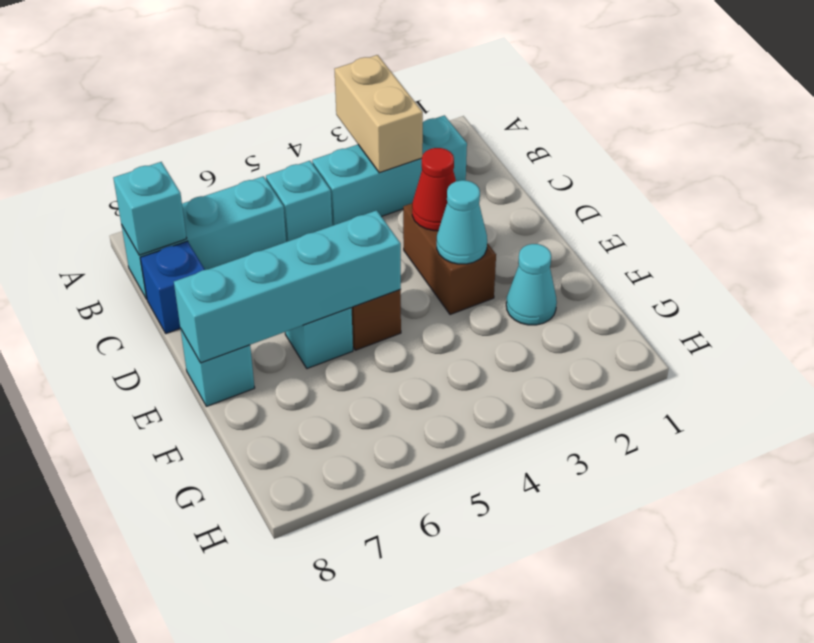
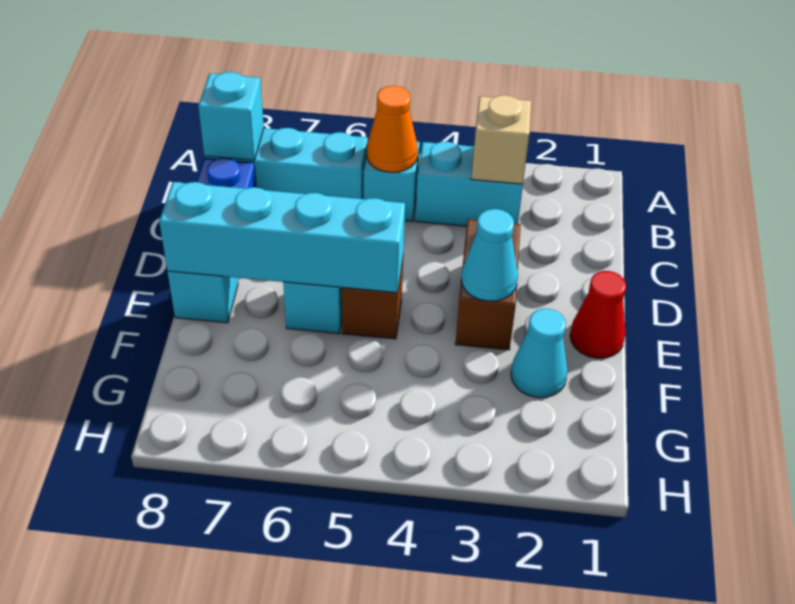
tan brick A3:B3 level 2 -> tan brick B3 level 2
cyan brick B2:B4 level 1 -> cyan brick B3:B4 level 1
none -> orange cone B5 level 2
red cone D3 level 2 -> red cone E1 level 1

